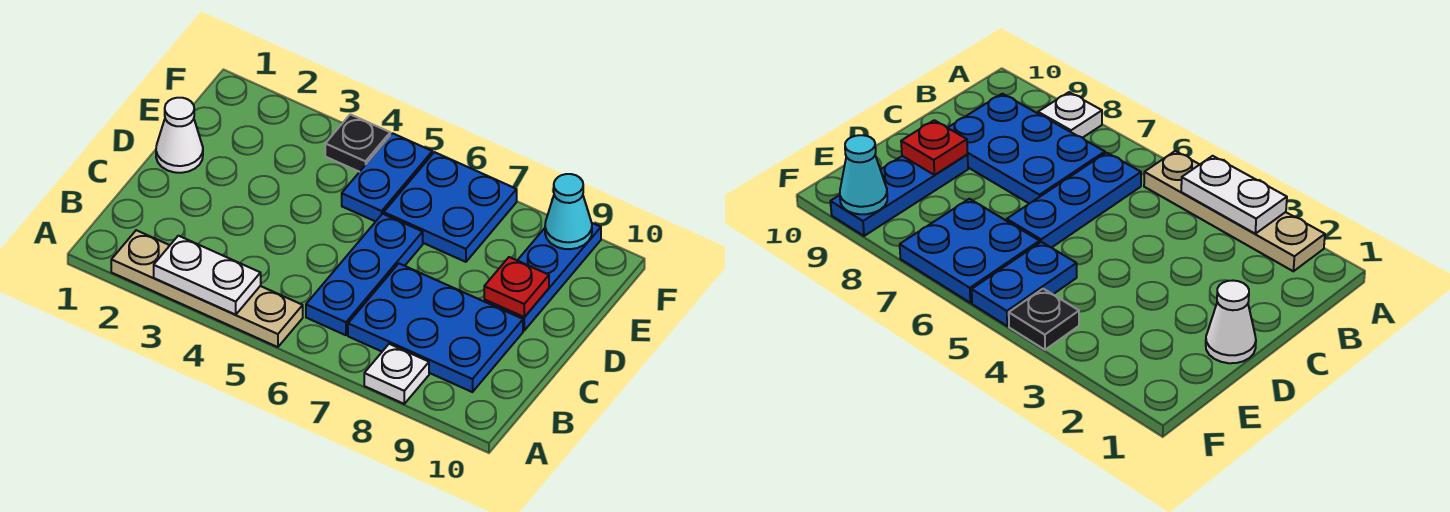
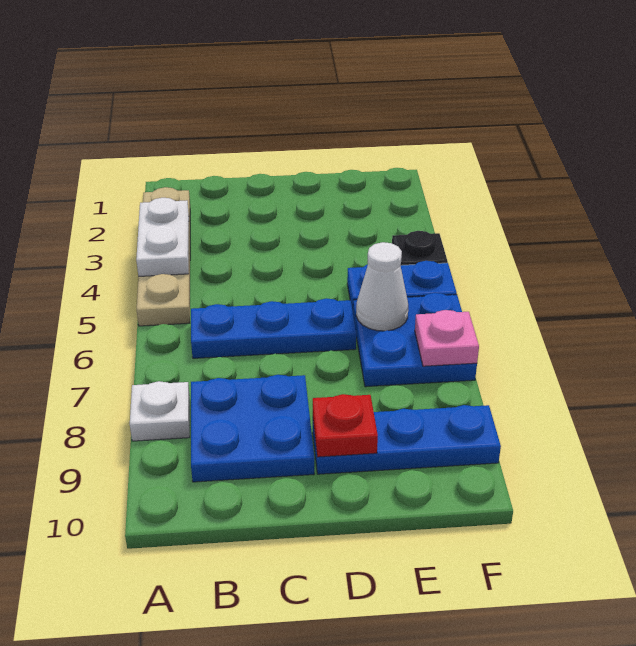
blue plate B7:C9 level 1 -> blue plate B8:C9 level 1
white cone D1 level 1 -> white cone E6 level 2
none -> pink plate F7 level 2
cyan cone F9 level 2 -> none

